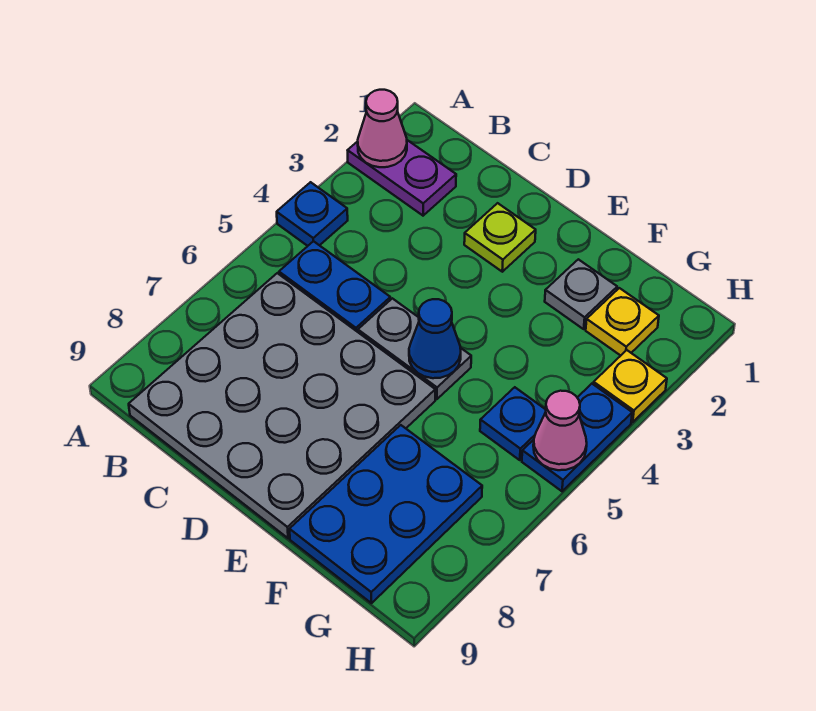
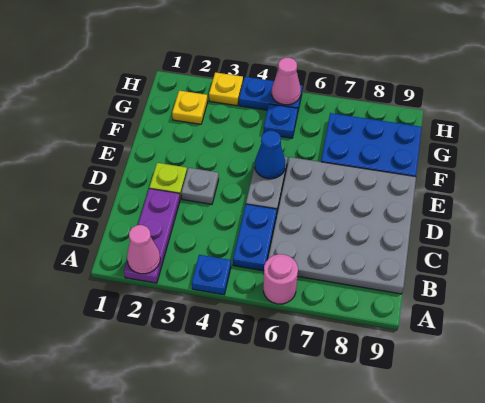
purple plate A2:B2 level 1 -> purple plate A2:C2 level 1
none -> pink round brick A6 level 1
grey plate F2 level 1 -> grey plate D3 level 1

